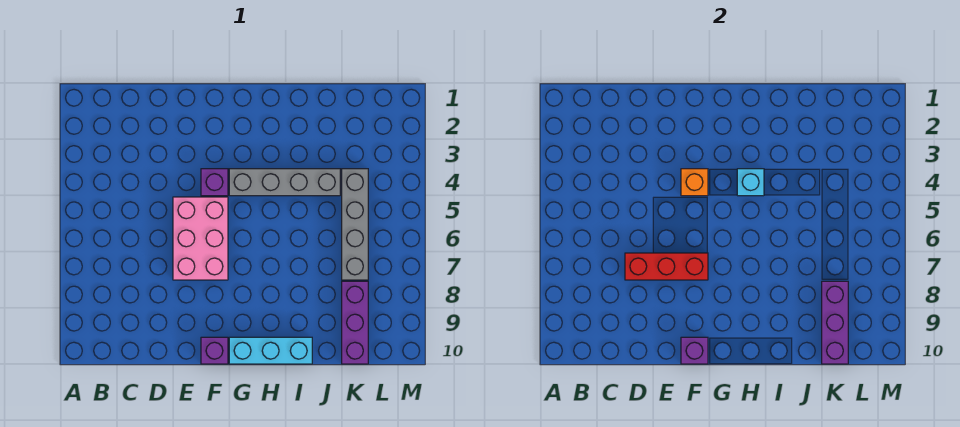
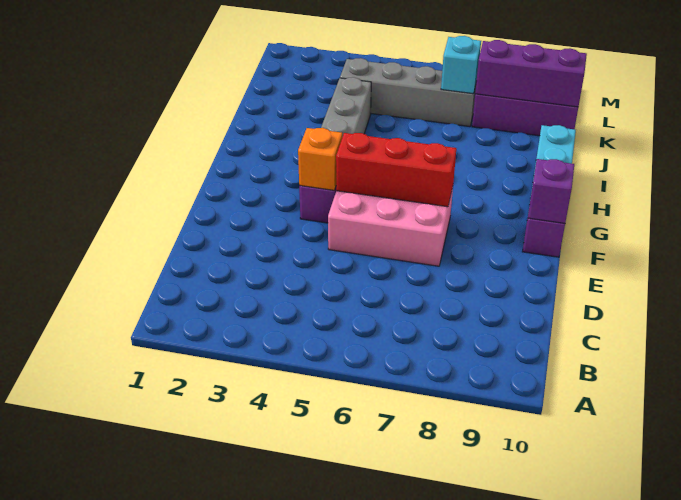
red brick D7:F7 level 2 -> red brick F5:F7 level 2
cyan brick H4 level 2 -> cyan brick K7 level 2

